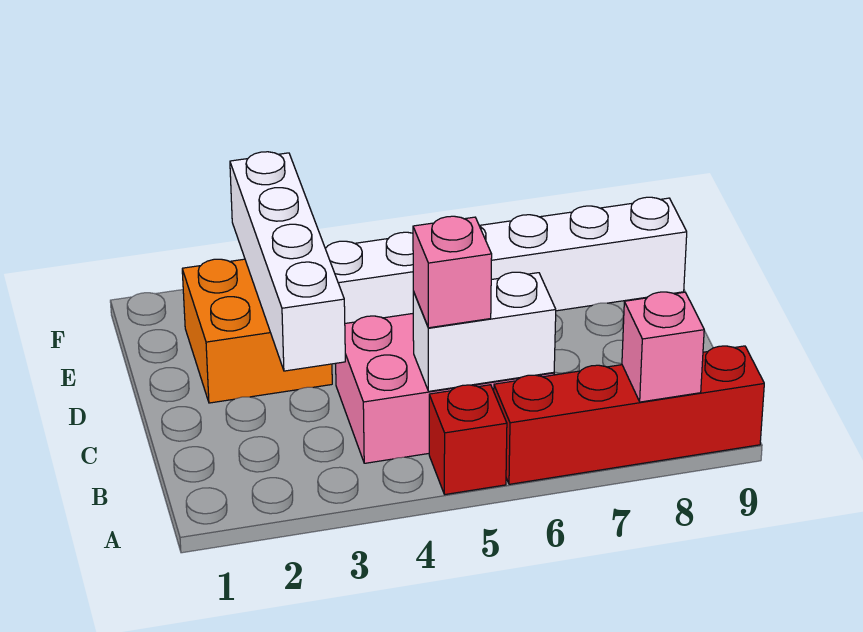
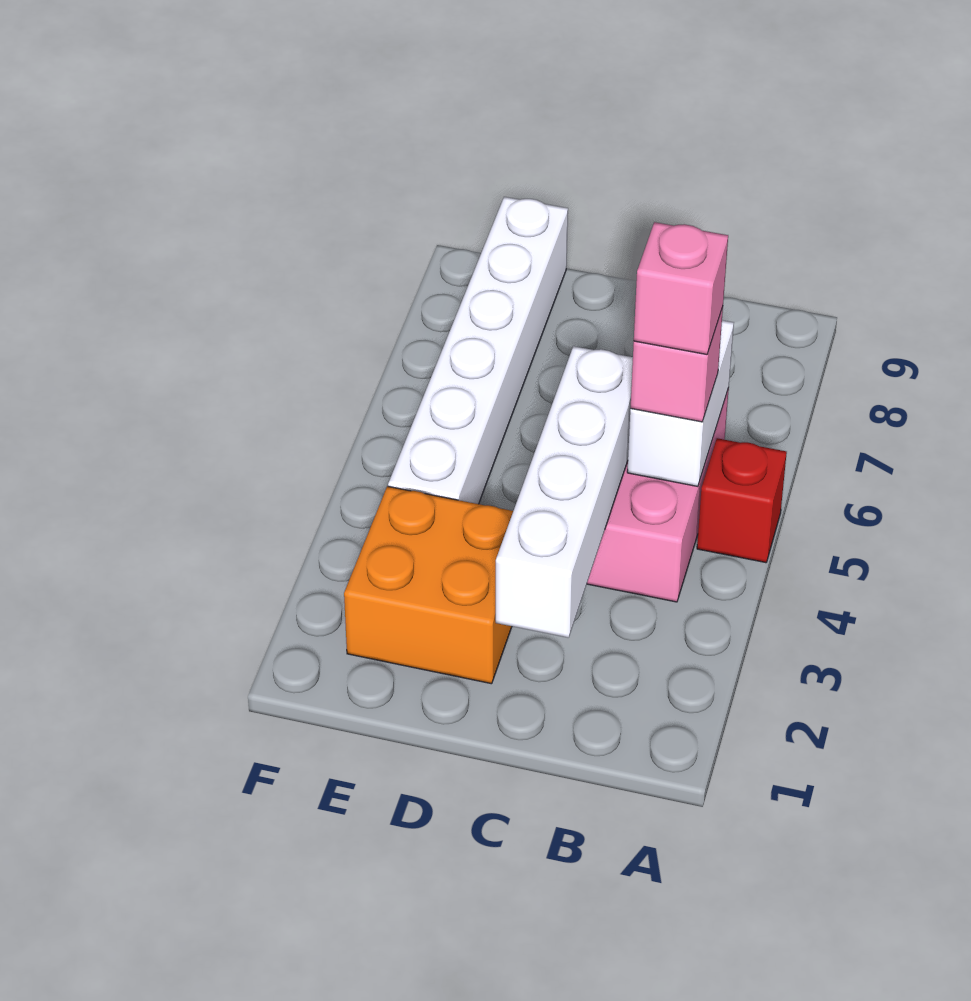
red brick A6:A9 level 1 -> none
pink brick A8 level 2 -> pink brick B5 level 4
white brick C3:F3 level 2 -> white brick C2:C5 level 2

